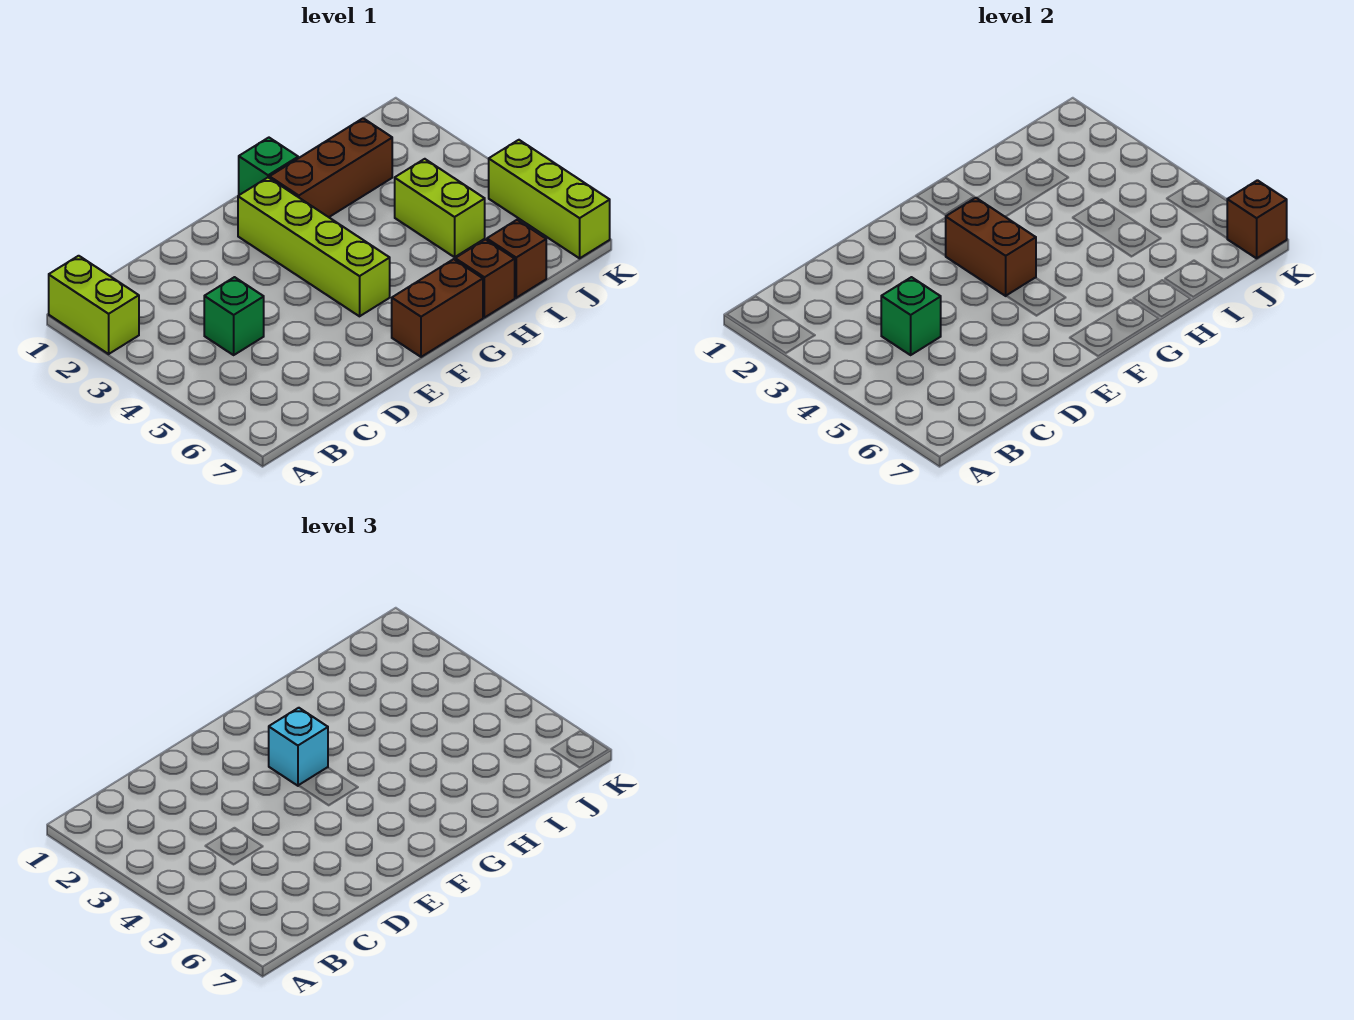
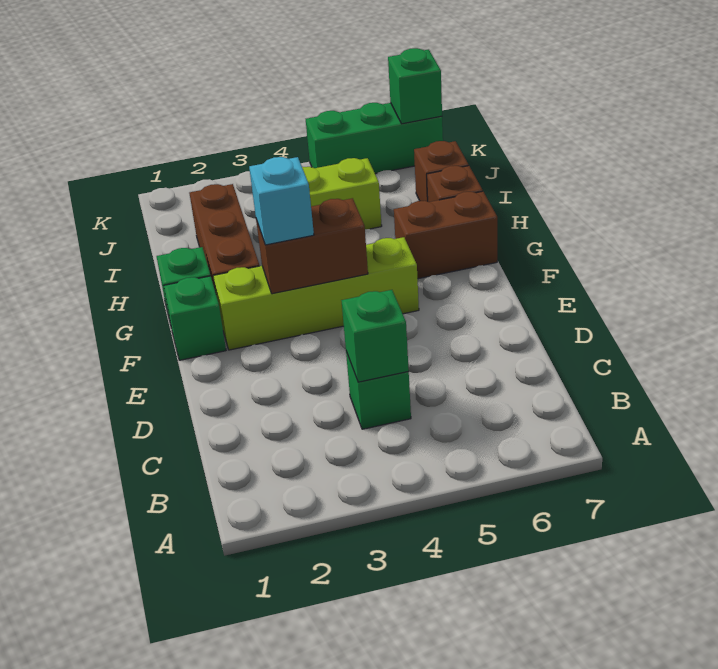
lime brick A1:A2 level 1 -> none
none -> green brick F1 level 1
brown brick F7:G7 level 1 -> brown brick G6:G7 level 1
lime brick K5:K7 level 1 -> green brick K5:K7 level 1
brown brick K7 level 2 -> green brick K7 level 2

